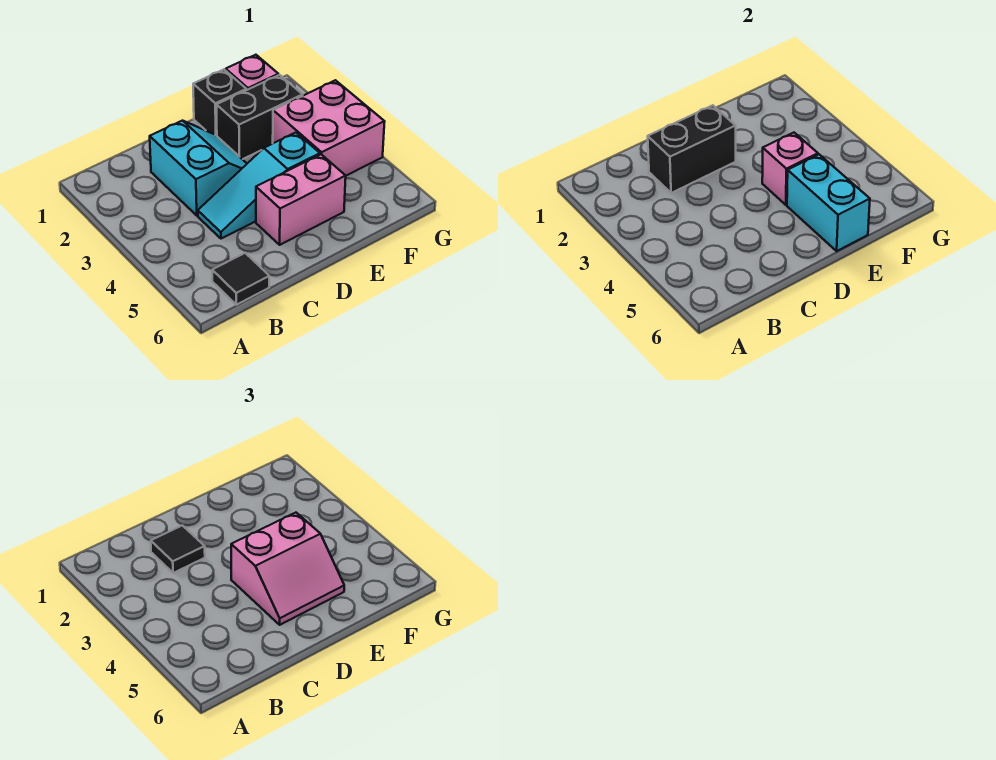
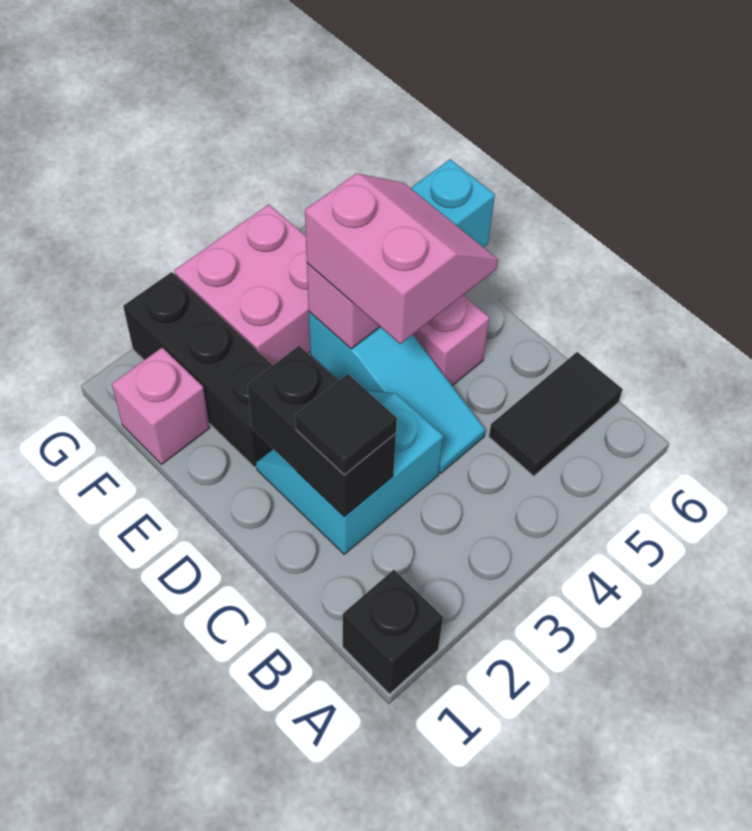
black tile B6 level 1 -> black tile B5:B6 level 1
black brick E1 level 1 -> black brick A1 level 1
black brick E2:F2 level 1 -> black brick E2:G2 level 1

